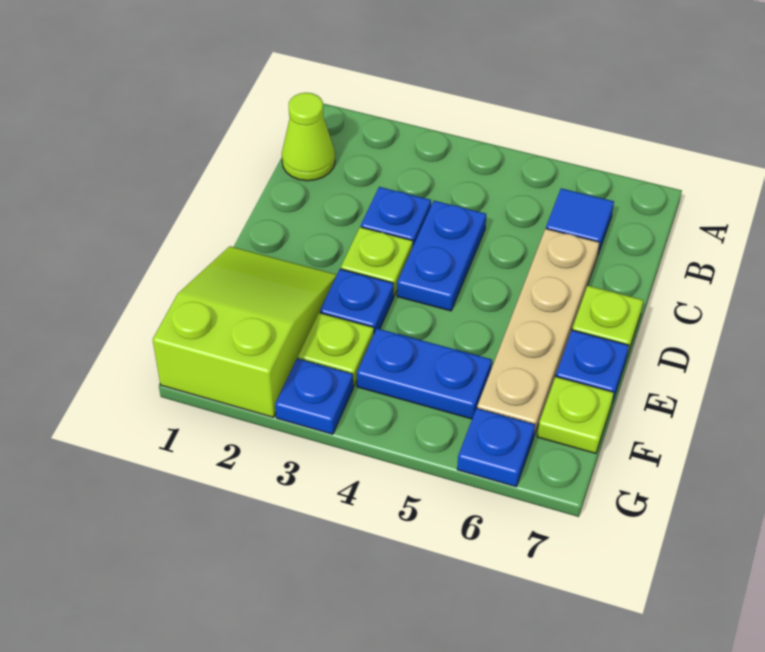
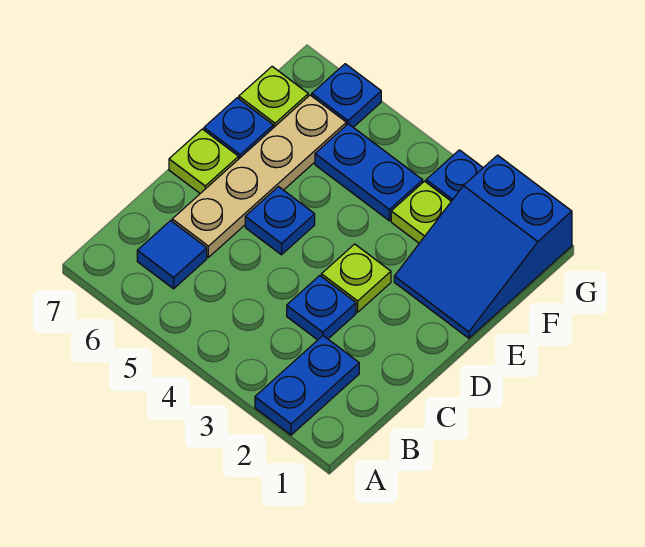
lime cone B1 level 1 -> none
blue plate C4:D4 level 1 -> blue plate A2:B2 level 1
lime slope E1:G2 level 1 top G -> blue slope E1:G2 level 1 top G
blue plate E3 level 1 -> blue plate D5 level 1

